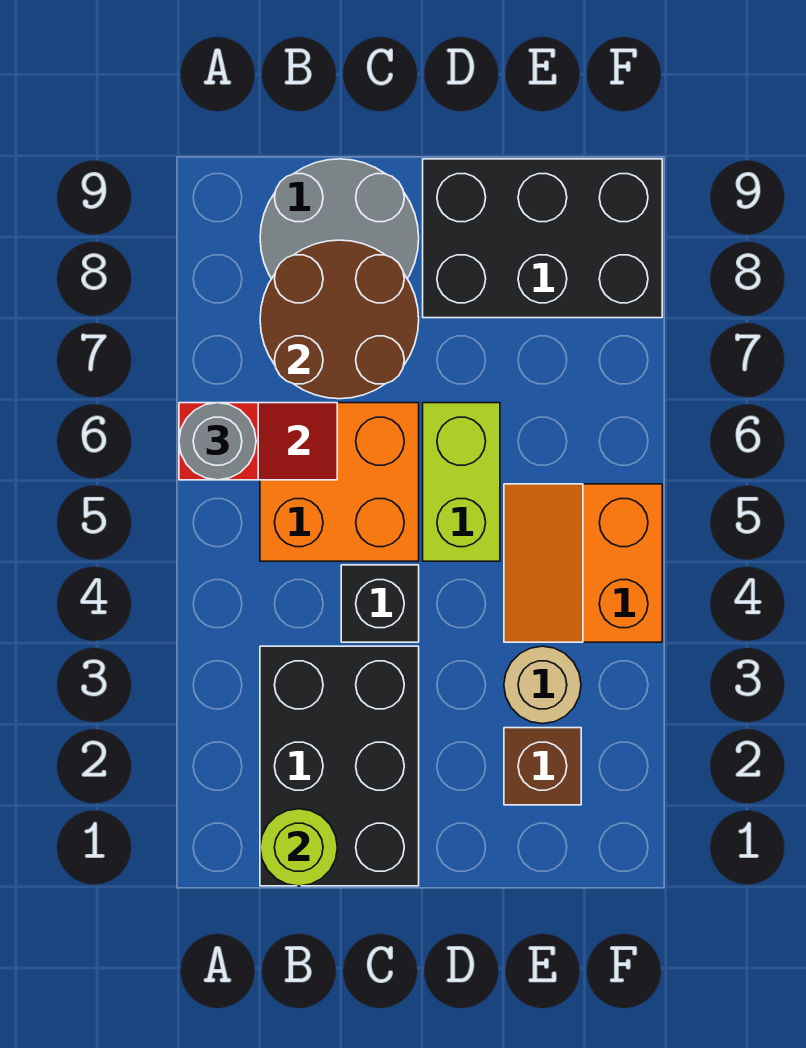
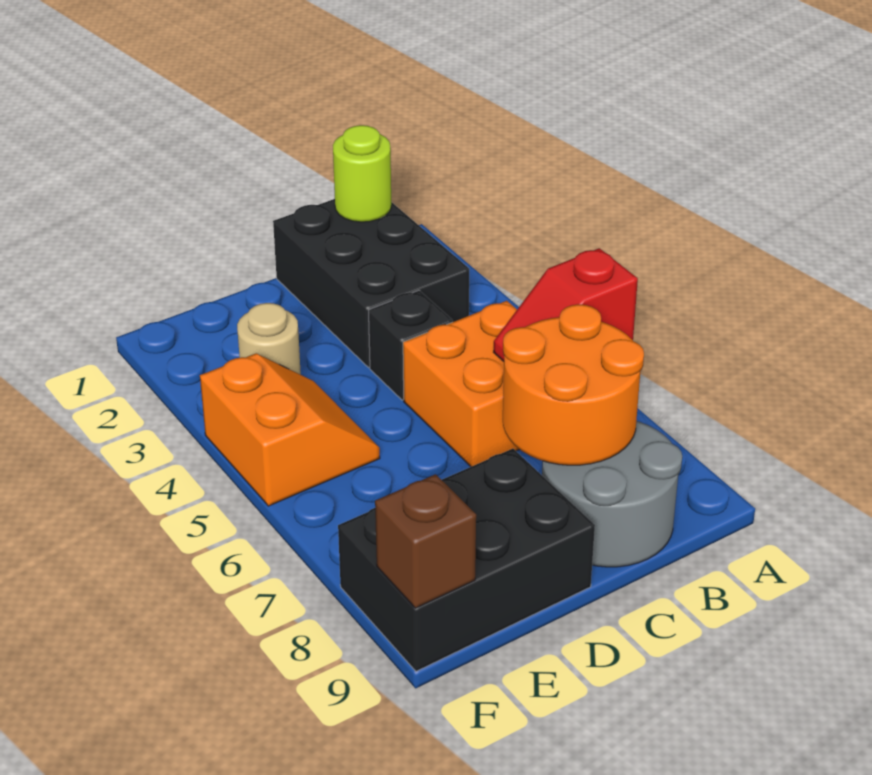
grey round brick A6 level 3 -> none
brown round brick B7:C8 level 2 -> orange round brick B7:C8 level 2
lime brick D5:D6 level 1 -> none
brown brick E2 level 1 -> brown brick F9 level 2

